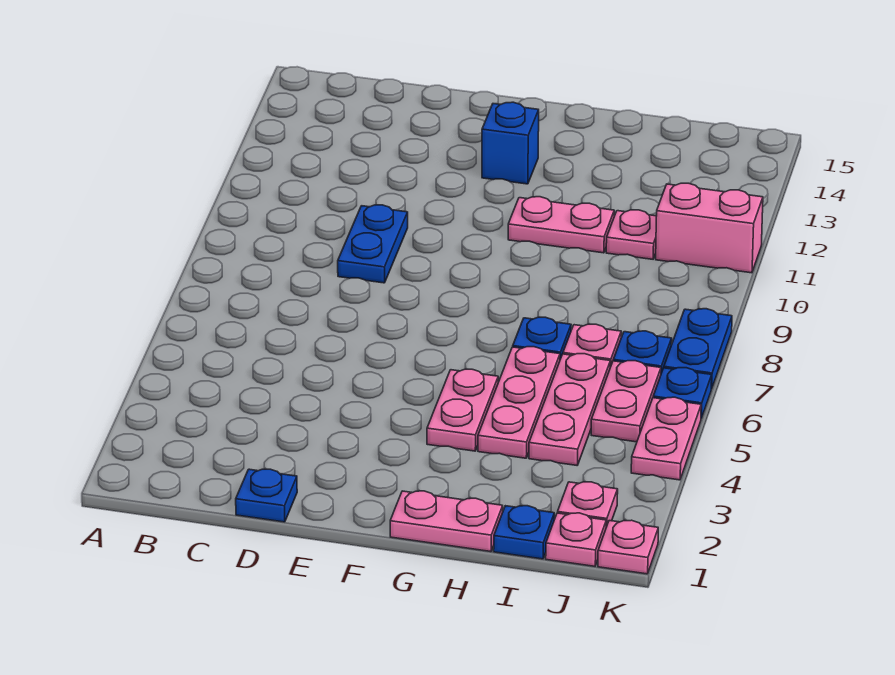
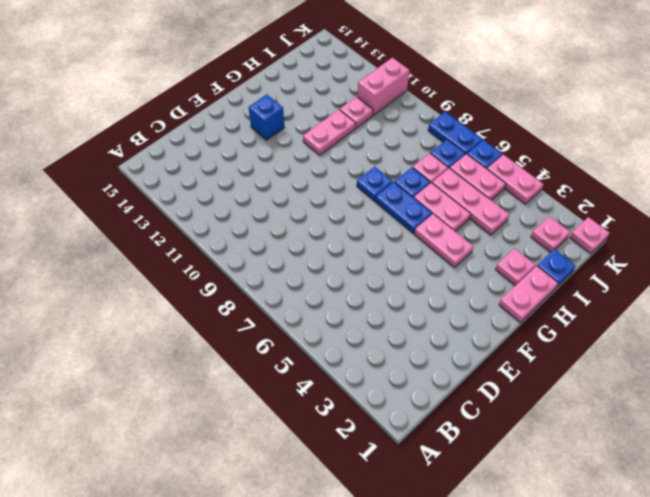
blue plate D1 level 1 -> blue plate G8 level 1
blue plate D9:D10 level 1 -> blue plate G6:G7 level 1
pink plate H4:H6 level 1 -> pink plate H5:H6 level 1
pink plate J1 level 1 -> pink plate H2 level 1

